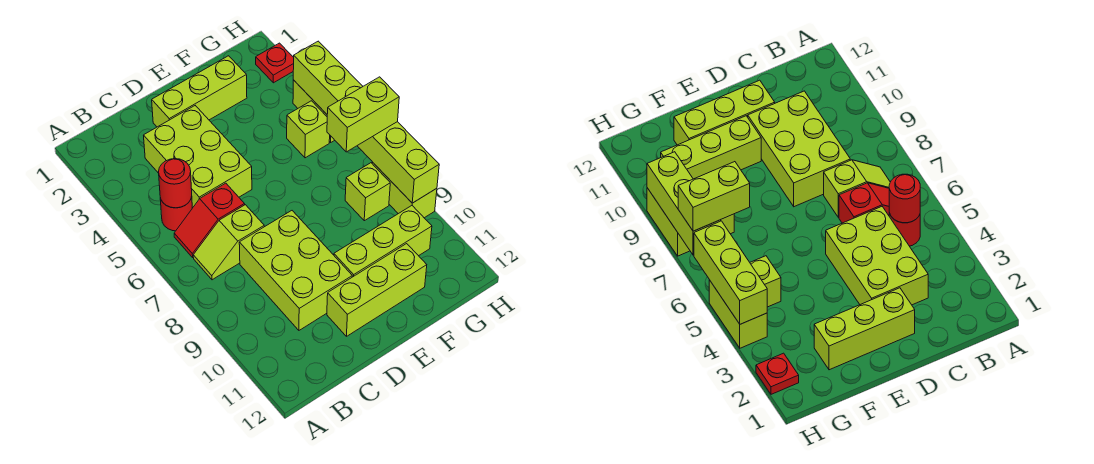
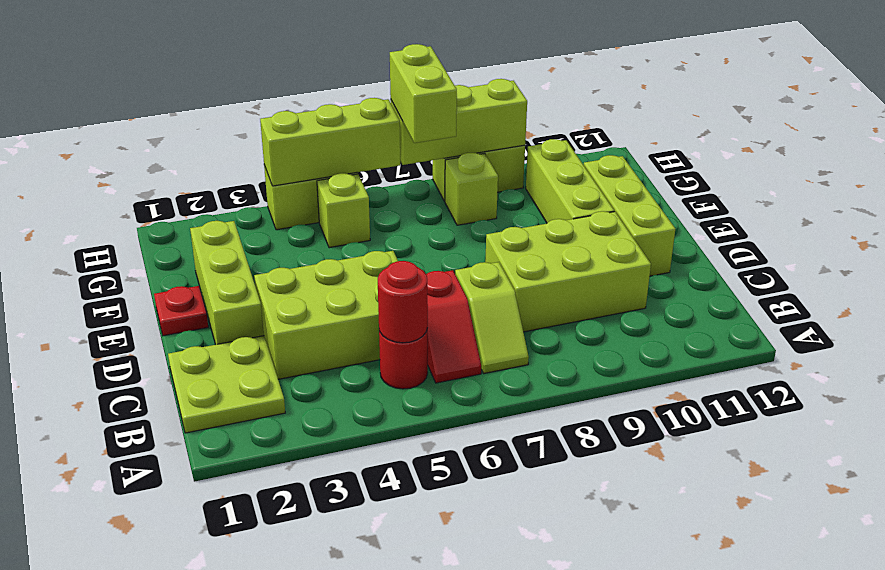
none -> lime plate B1:C2 level 1
red plate H2 level 1 -> red plate E1 level 1

